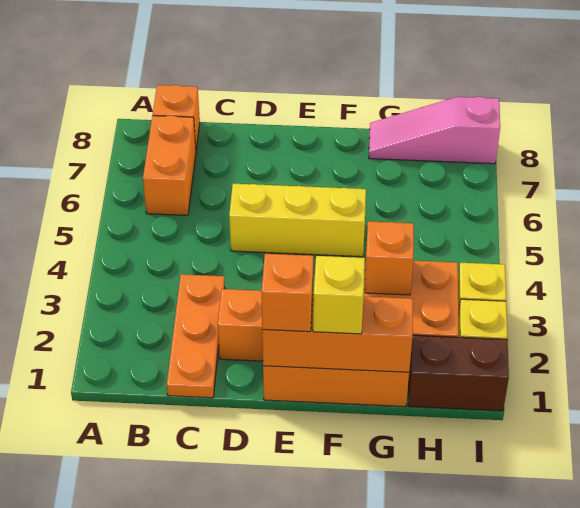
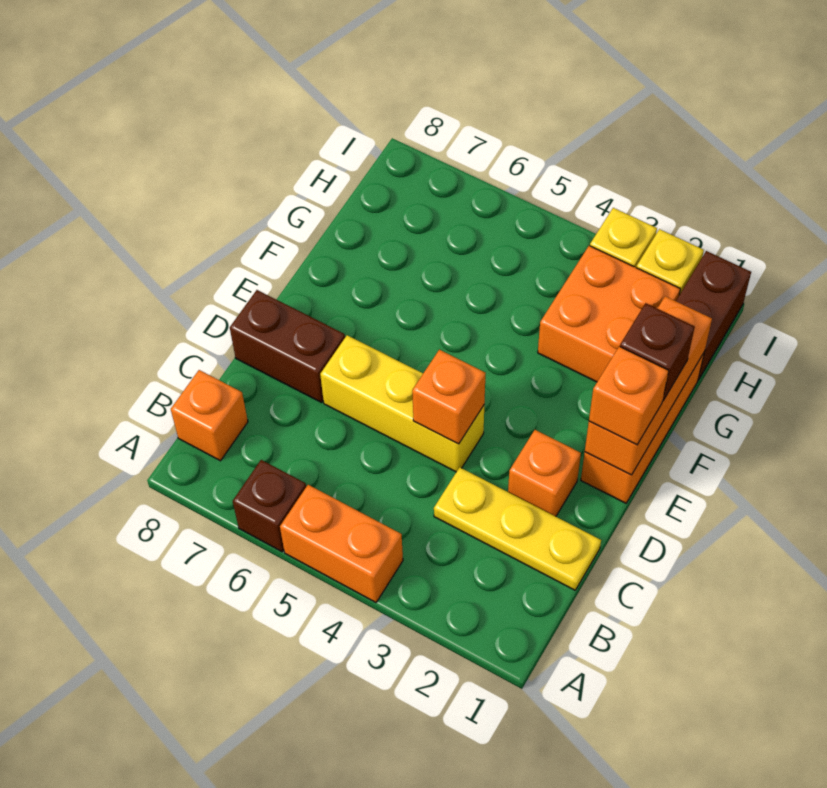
none -> brown brick A6 level 1
orange brick B6:B7 level 1 -> orange brick A4:A5 level 1
orange plate C1:C3 level 1 -> yellow plate C1:C3 level 1
yellow brick D5:F5 level 1 -> yellow brick D4:D6 level 1
none -> brown brick D7:D8 level 1
yellow brick F1 level 3 -> brown brick F1 level 3
orange brick G3 level 2 -> orange brick D4 level 2
pink slope G8:I8 level 1 top I -> none

